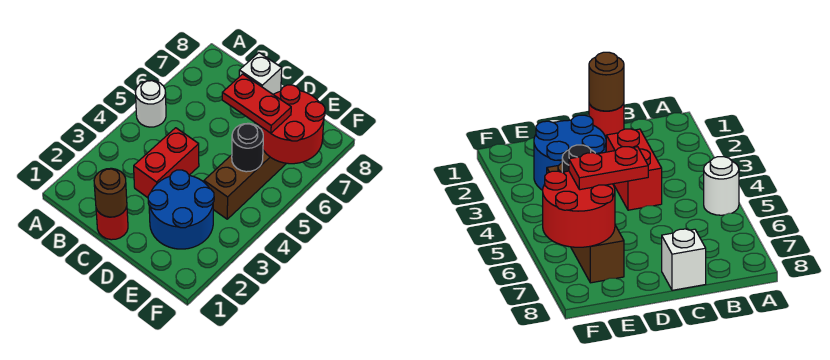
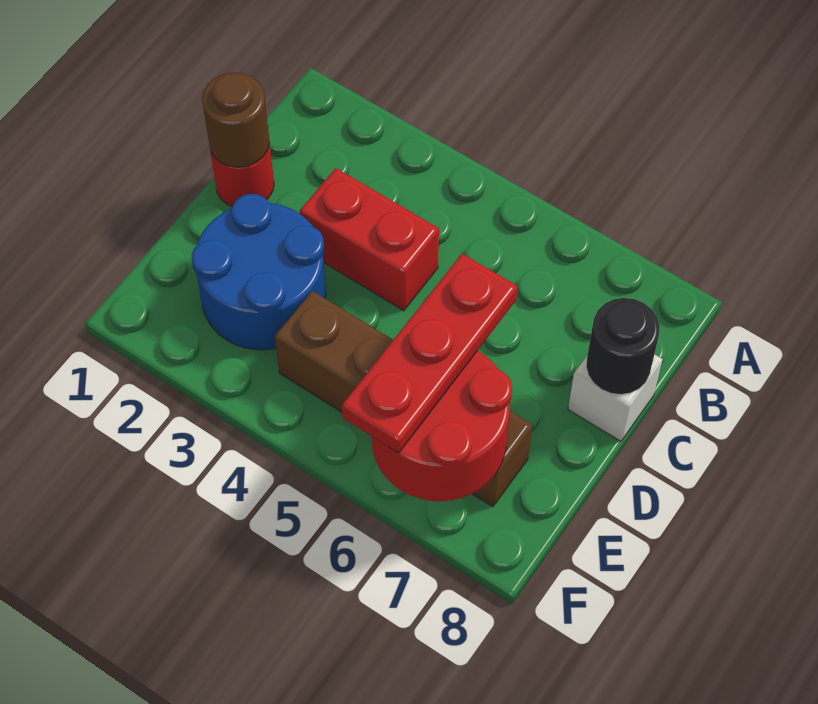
white round brick A5 level 1 -> none
red plate D6:E6 level 3 -> red plate D6:F6 level 3
black round brick E5 level 2 -> black round brick C8 level 2

